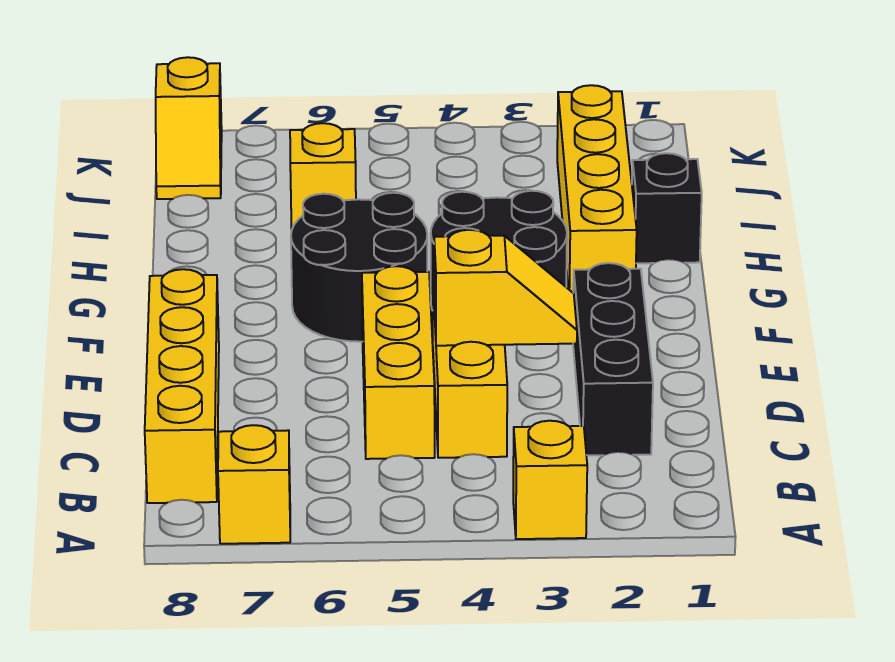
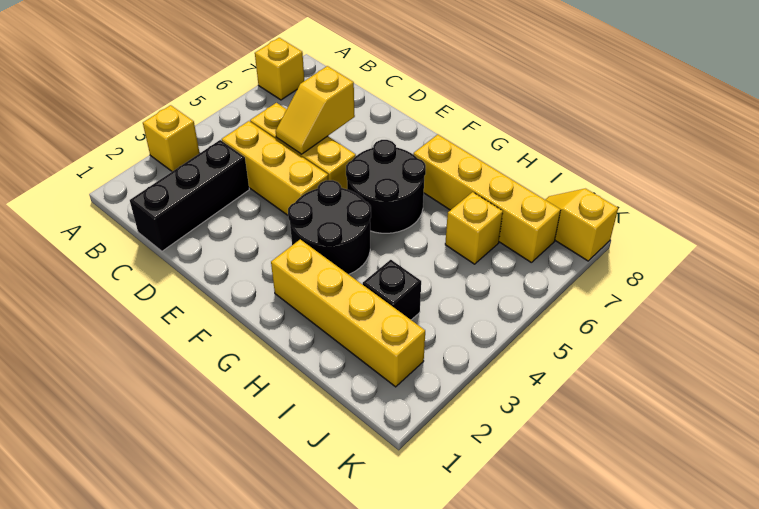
yellow brick B8:E8 level 1 -> yellow brick G7:J7 level 1
black brick C2:E2 level 1 -> black brick C1:C3 level 1
yellow slope D3:D4 level 2 top 4 -> yellow slope D5:D6 level 2 top 6
black brick H1 level 1 -> black brick I3 level 1

